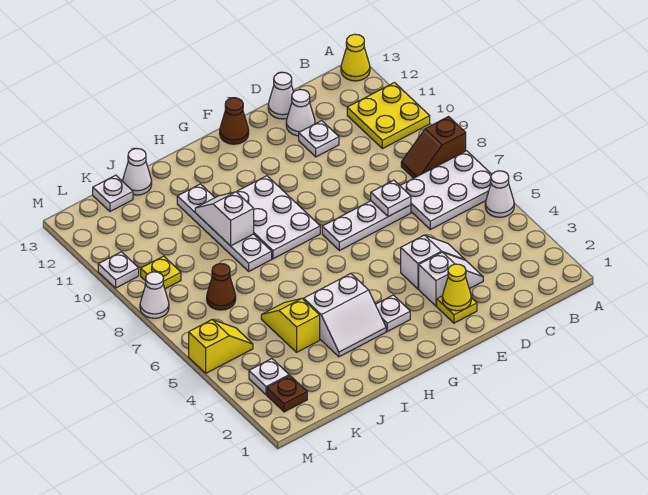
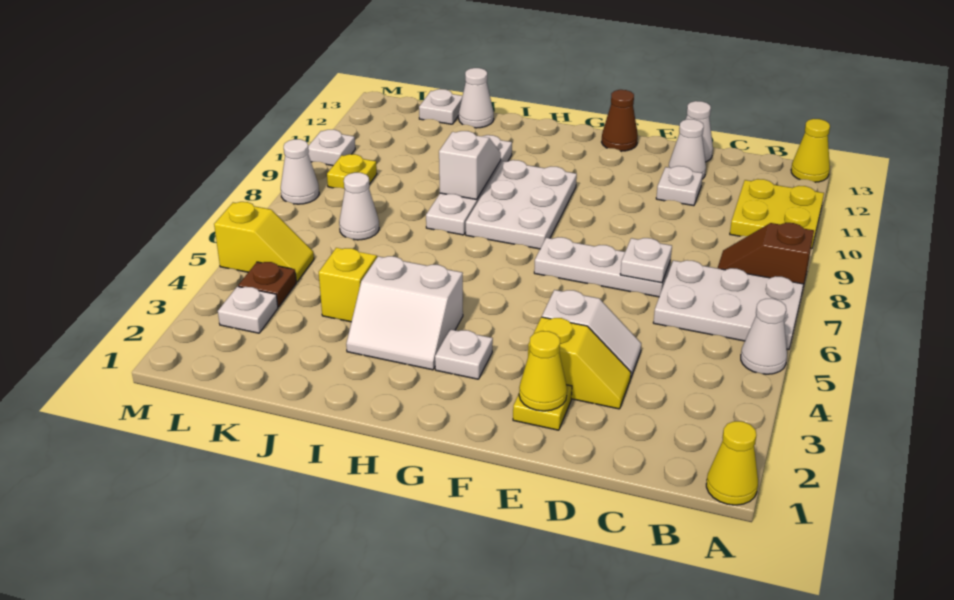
none -> yellow cone A1 level 1
white slope D3:E3 level 1 top E -> yellow slope D3:E3 level 1 top E
brown cone K7 level 1 -> white cone K7 level 1
brown plate L2 level 1 -> brown plate L4 level 1

